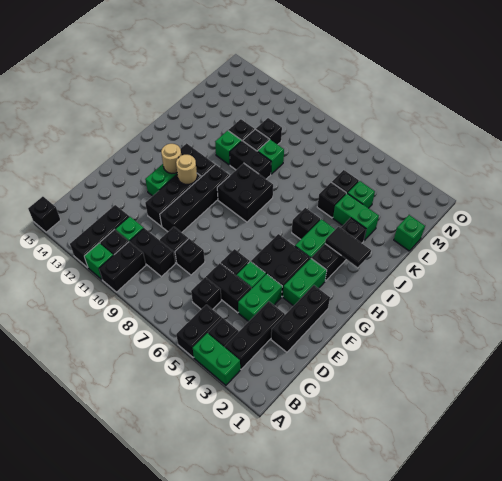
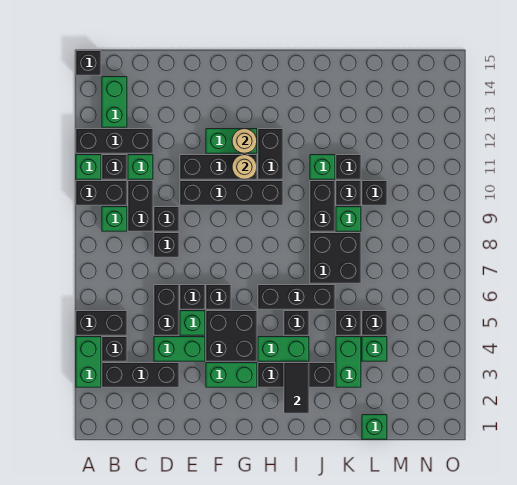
none -> green brick B9 level 1
none -> green brick B13:B14 level 1
black brick C6 level 1 -> black brick F6 level 1
black brick D2:F2 level 1 -> black brick H6:J6 level 1
black brick H8:I9 level 1 -> black brick J7:K8 level 1

